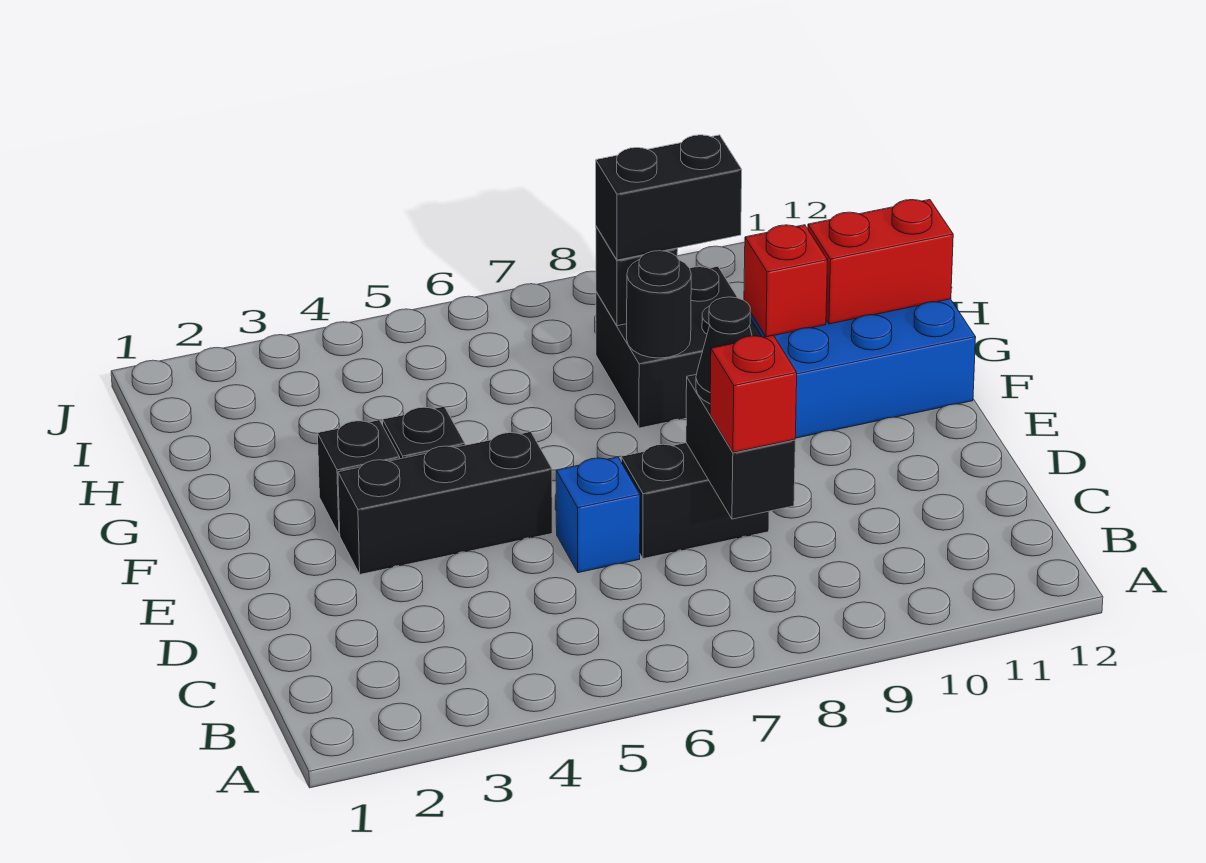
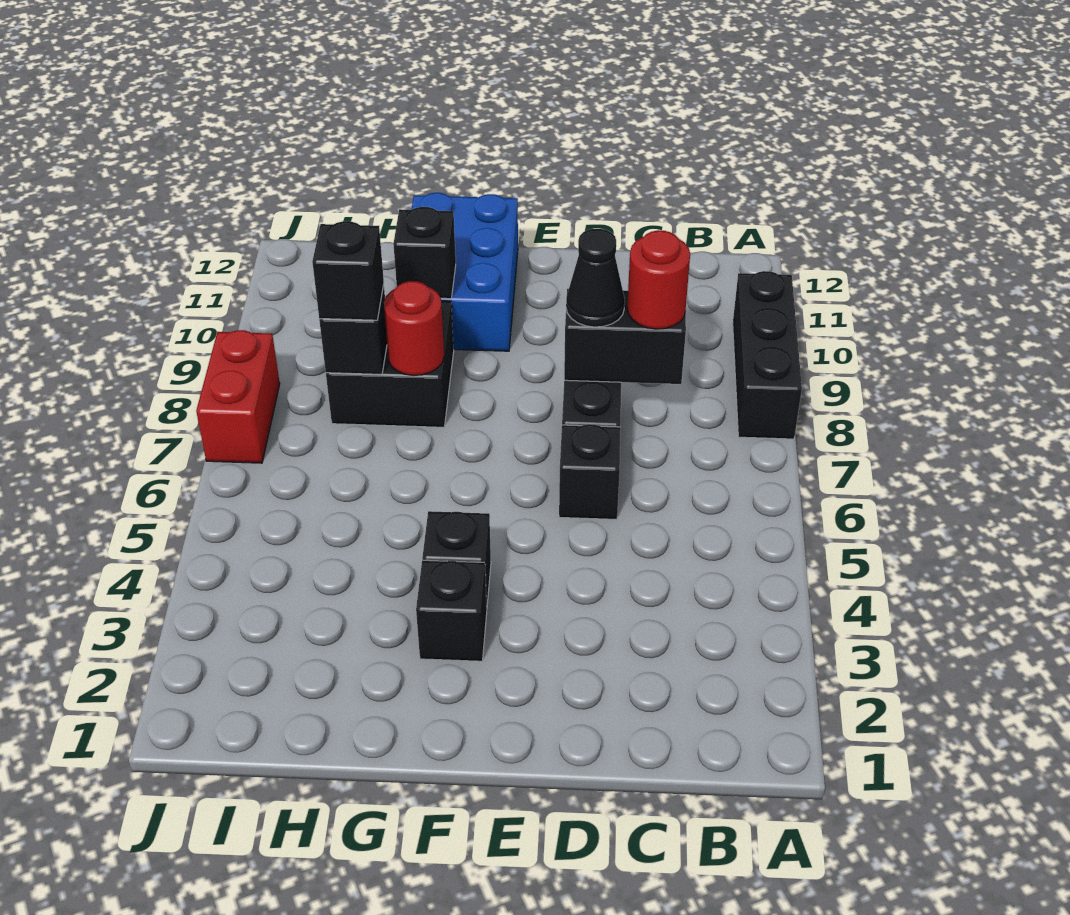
red brick C8 level 3 -> red round brick C8 level 3
blue brick D6 level 1 -> black brick D6 level 1
black brick E3:E5 level 1 -> black brick A8:A10 level 1
black round brick G8 level 2 -> red round brick G8 level 2
red brick G10 level 2 -> black brick G10 level 2
red brick G11:G12 level 2 -> red brick J7:J8 level 1
black brick H8:H9 level 3 -> black brick H8 level 3

